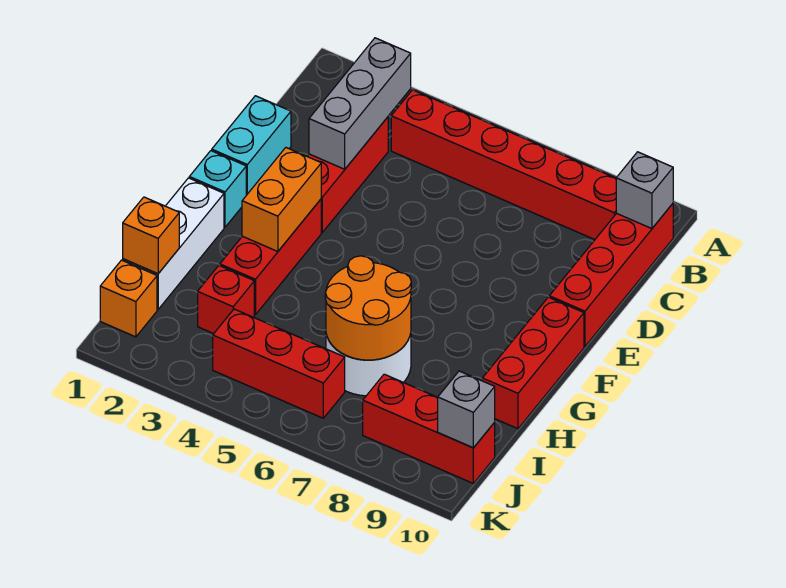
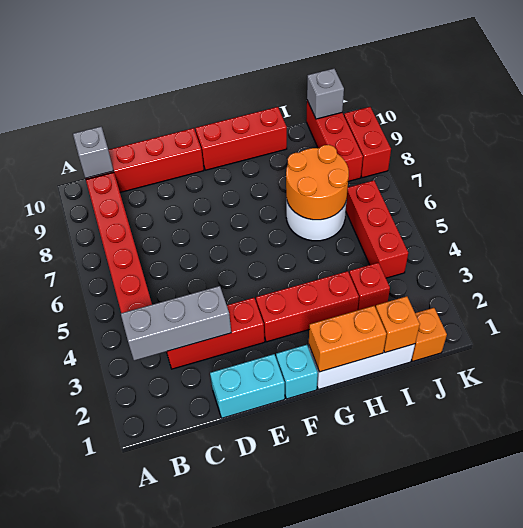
orange brick F3:G3 level 2 -> orange brick G1:H1 level 2
none -> red brick K8:K9 level 1

